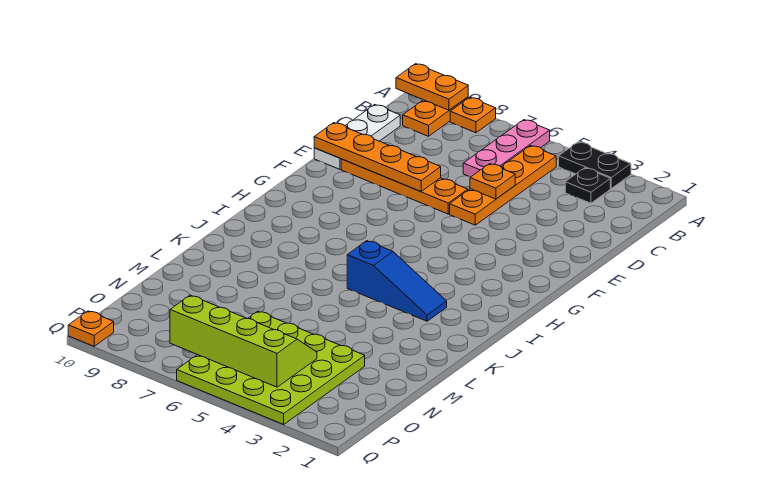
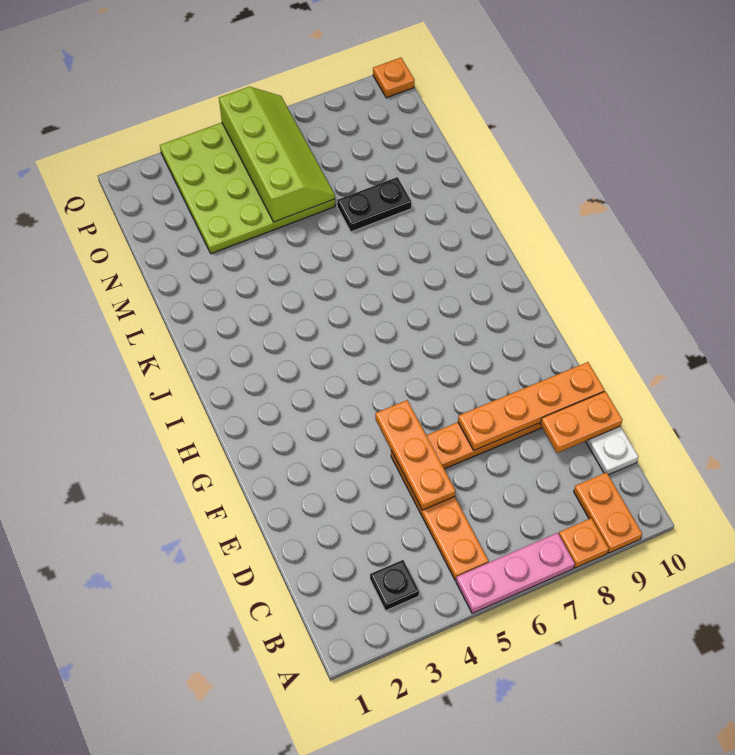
black plate A3:A4 level 1 -> black plate M7:M8 level 1
pink plate A6:C6 level 1 -> pink plate A5:A7 level 1
orange plate A9:A10 level 2 -> orange plate D9:D10 level 2
orange plate D5 level 2 -> orange plate D5:F5 level 2
blue slope J3:J5 level 1 top 5 -> none
lime slope O4:P7 level 2 top P -> lime slope N5:Q6 level 2 top 5

